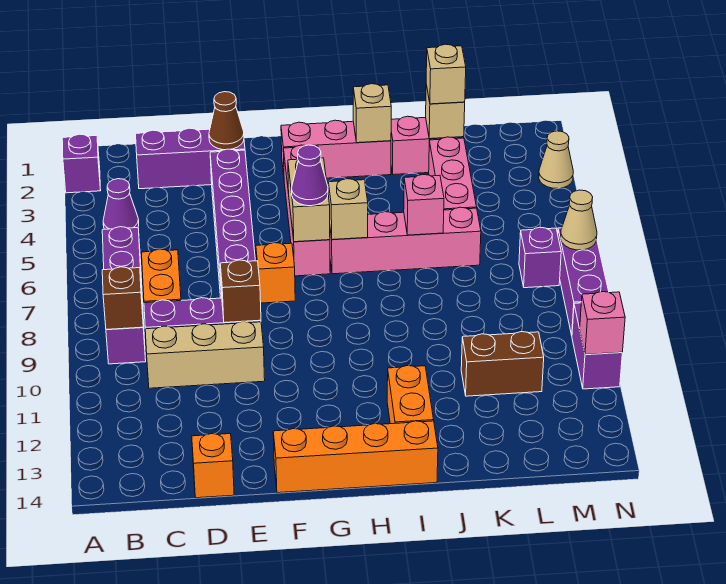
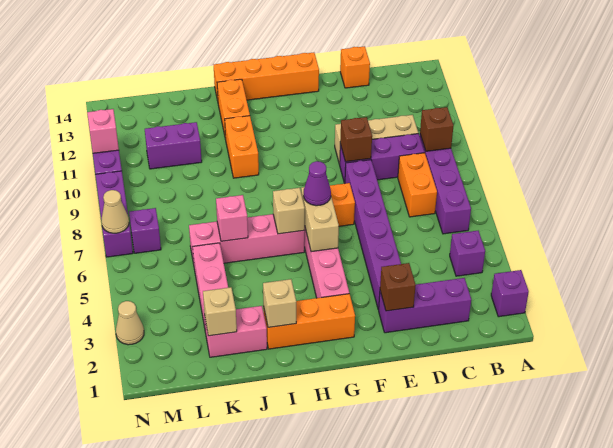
purple cone B4 level 1 -> purple brick B4 level 1
brown cone E2 level 2 -> brown brick E2 level 2
pink brick G2:I2 level 1 -> orange brick G2:I2 level 1
none -> orange brick I10:I11 level 1
tan brick K2 level 3 -> none
brown brick K11:L11 level 1 -> purple brick K11:L11 level 1

